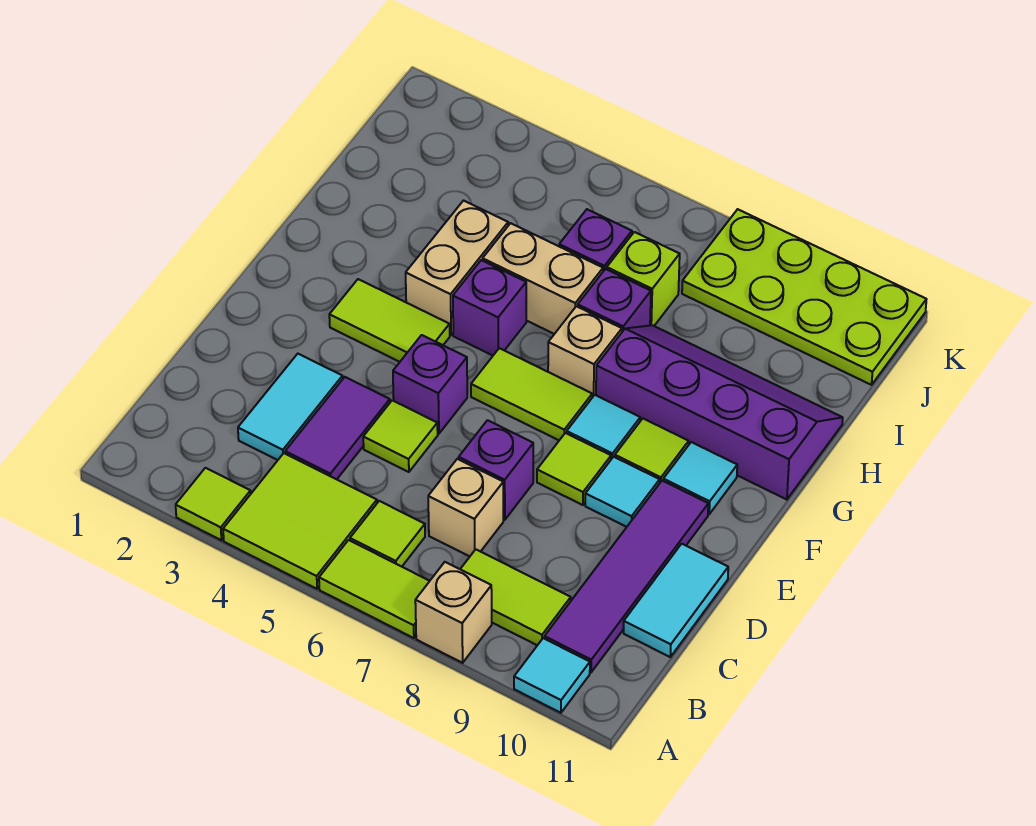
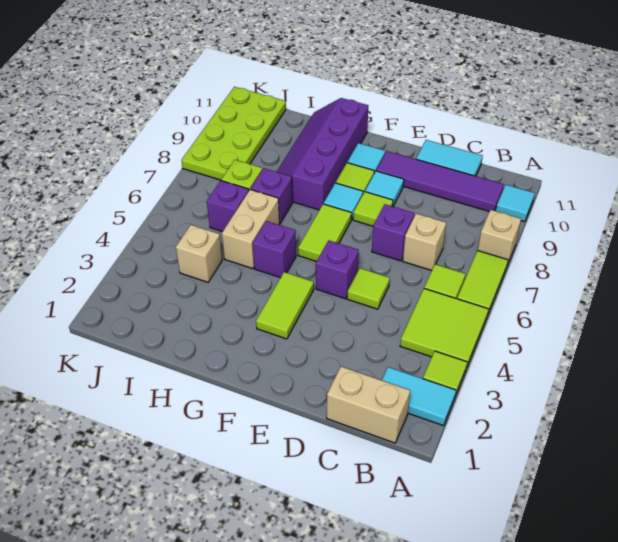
lime tile B8:B9 level 1 -> none
cyan tile C3:D3 level 1 -> cyan tile A2:B2 level 1
purple tile C4:D4 level 1 -> none
tan brick G4:H4 level 1 -> tan brick B1:C1 level 1
tan brick G7 level 1 -> tan brick I4 level 1

